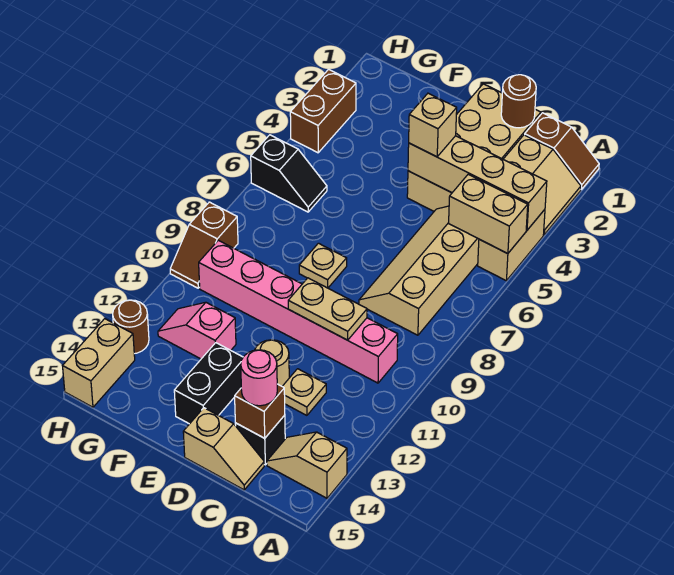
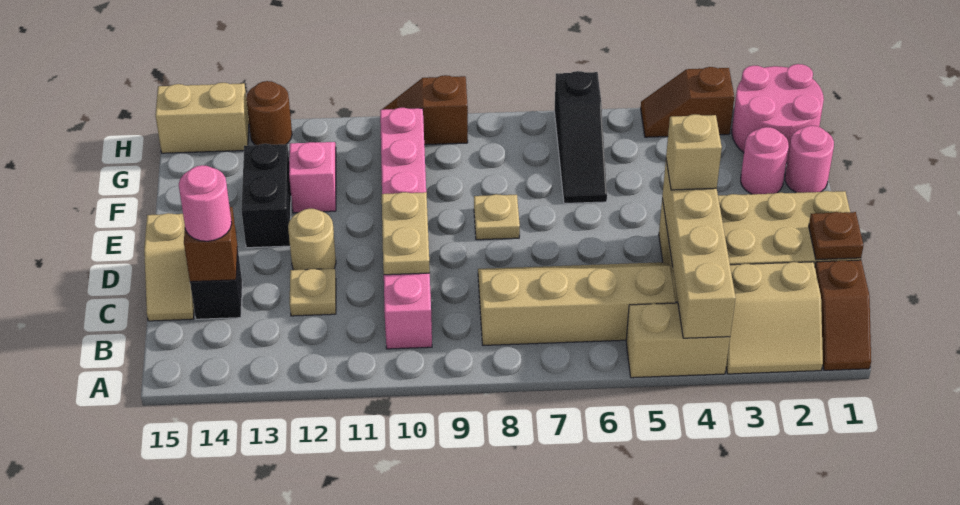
tan brick A5:B5 level 2 -> none
tan slope A14:B14 level 1 top A -> none
brown round brick C1 level 2 -> brown plate C1 level 2
black brick E13:E14 level 1 -> black brick E13:F13 level 1
none -> pink round brick F1 level 1
none -> pink round brick F2 level 1
none -> pink round brick G1:H2 level 1
black slope G6:H6 level 1 top H -> black slope F6:H6 level 1 top H
brown brick H3:H4 level 1 -> brown slope H3:H4 level 1 top 3

